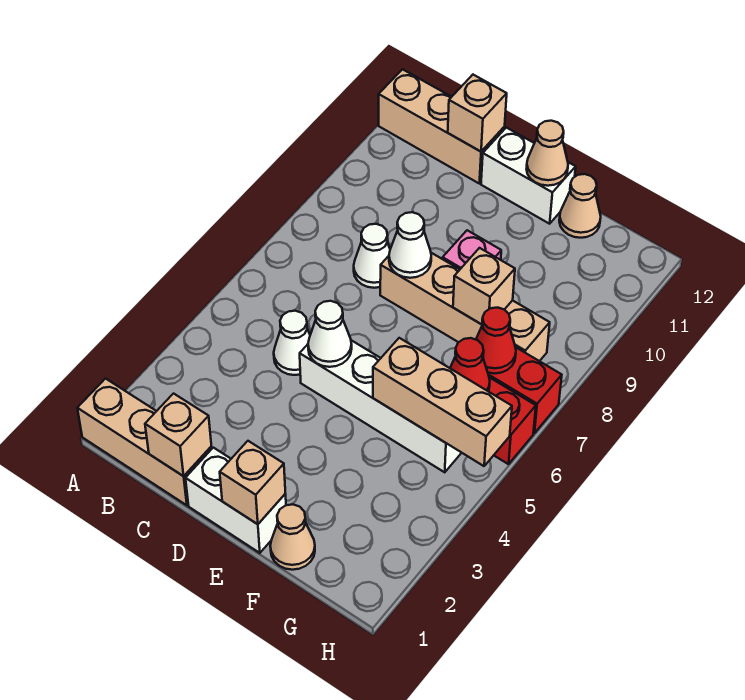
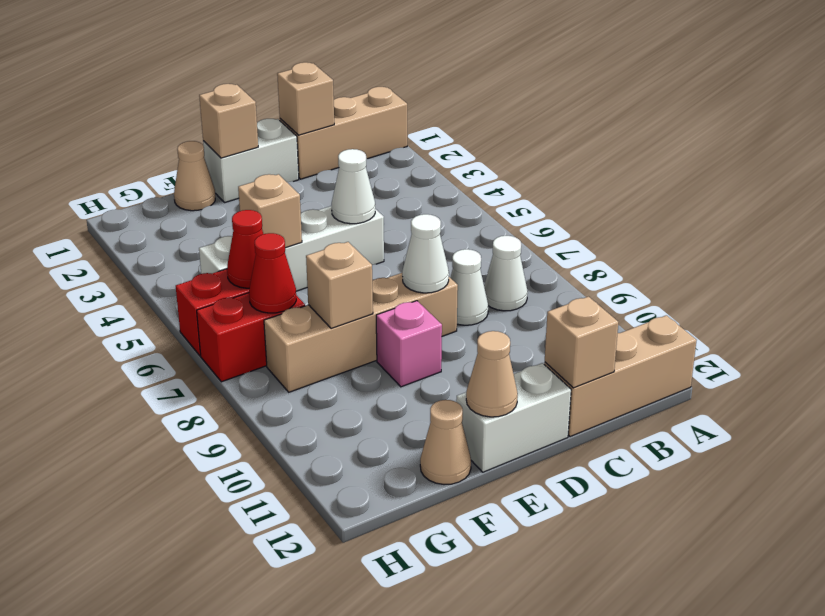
white cone C5 level 1 -> white cone B8 level 1
tan brick F5:H5 level 2 -> tan brick F5 level 2

